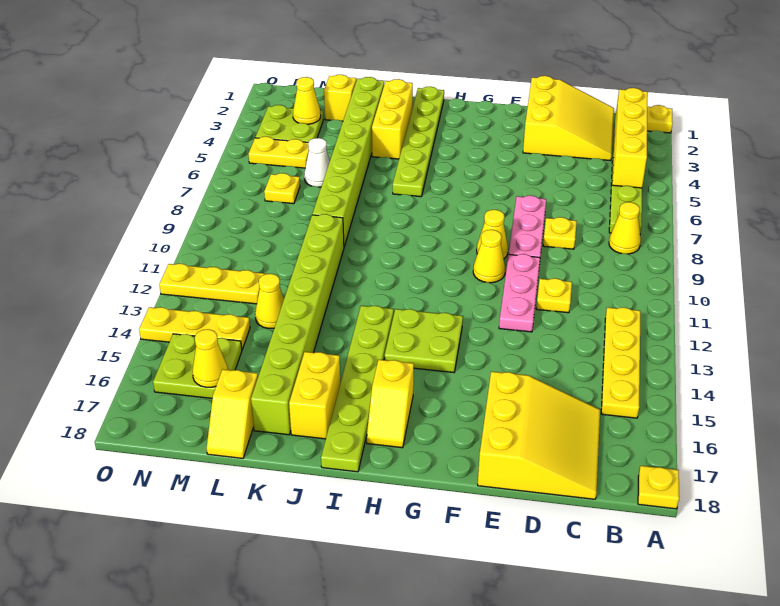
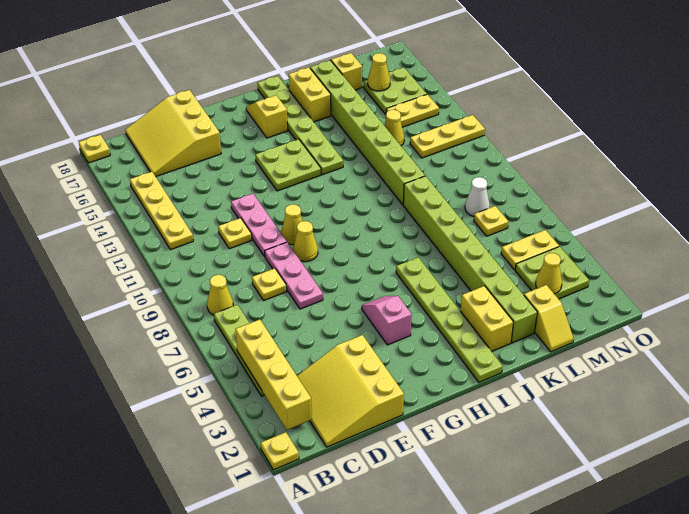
none -> pink slope G4:G5 level 1 top 4
yellow brick J2:J4 level 1 -> yellow brick J2:J3 level 1
white cone L6 level 1 -> white cone M8 level 1
yellow plate M14:O14 level 1 -> yellow plate M14:N14 level 1

